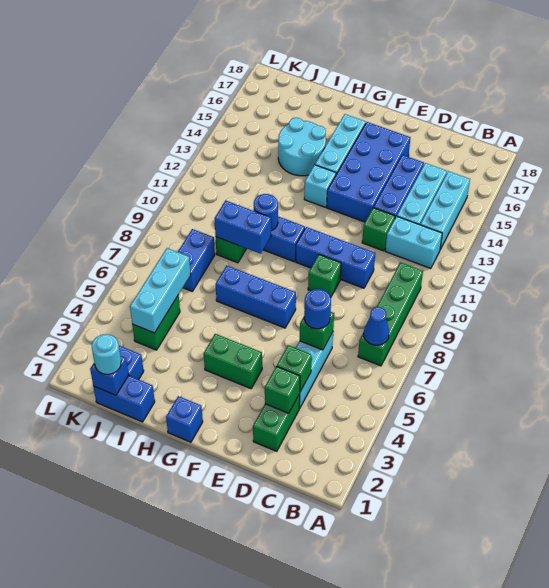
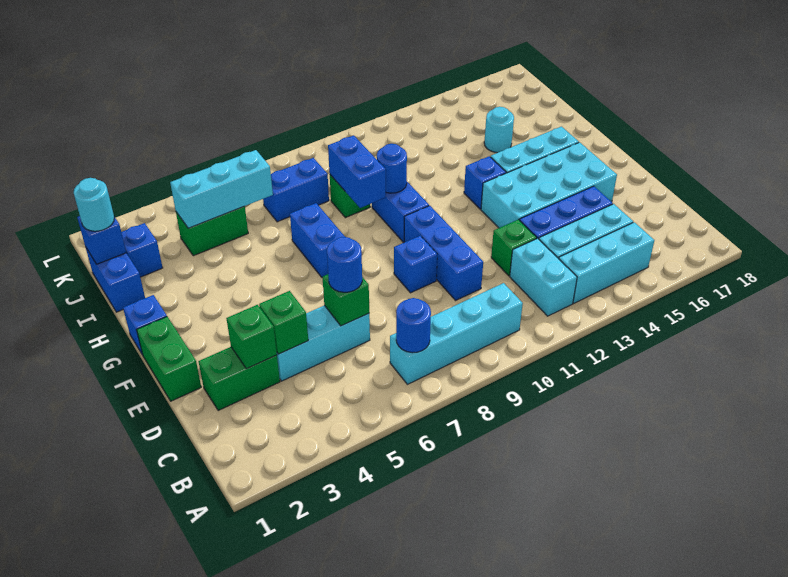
green brick B7:B10 level 1 -> cyan brick B7:B10 level 1
blue cone B7 level 2 -> blue round brick B7 level 2
green brick E9 level 1 -> blue brick E9 level 1
blue brick E13:F16 level 1 -> cyan brick E13:F16 level 1
green brick F4:G4 level 1 -> green brick E1:F1 level 1
blue brick F7:H7 level 1 -> blue brick G7:H7 level 1
cyan brick G13 level 1 -> blue brick G13 level 1
cyan round brick H14:I15 level 1 -> cyan round brick I15 level 1

